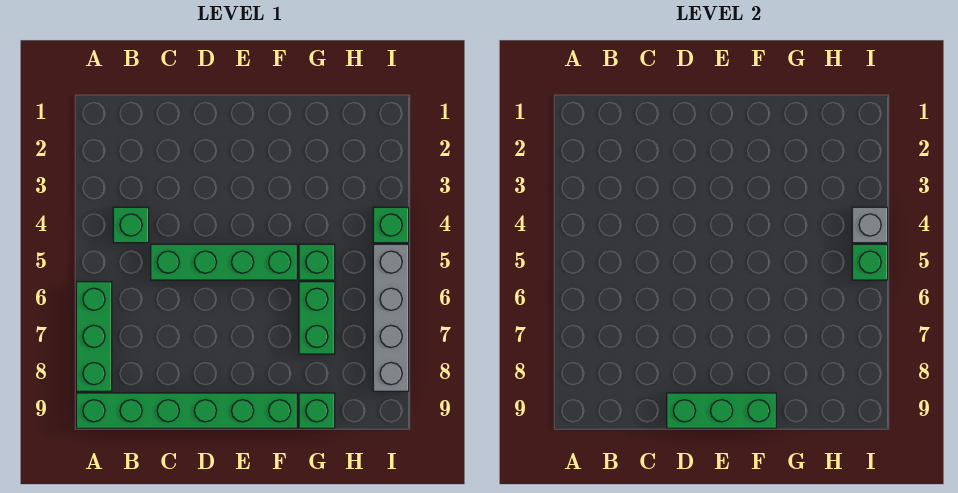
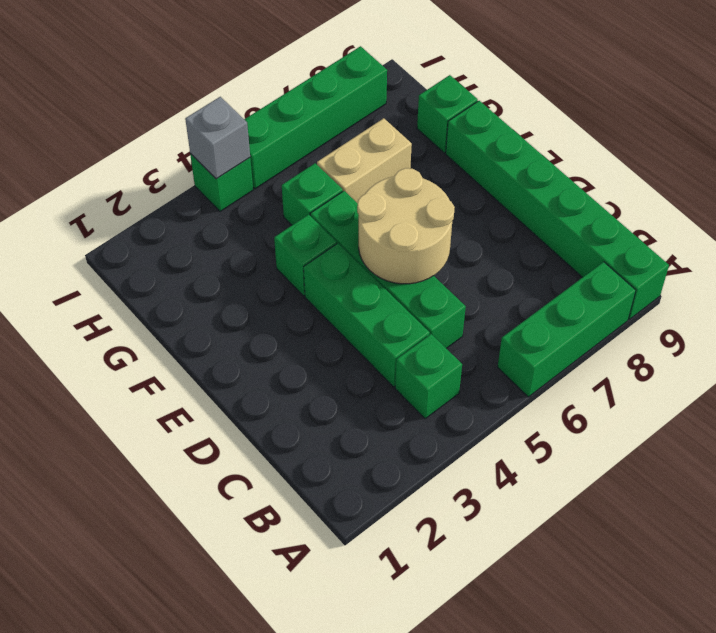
none -> tan round brick D5:E6 level 2
green brick D9:F9 level 2 -> green brick C4:E4 level 1
green brick G6:G7 level 1 -> tan brick G6:G7 level 1
grey brick I5:I8 level 1 -> green brick I5:I8 level 1
green brick I5 level 2 -> green brick F4 level 1

